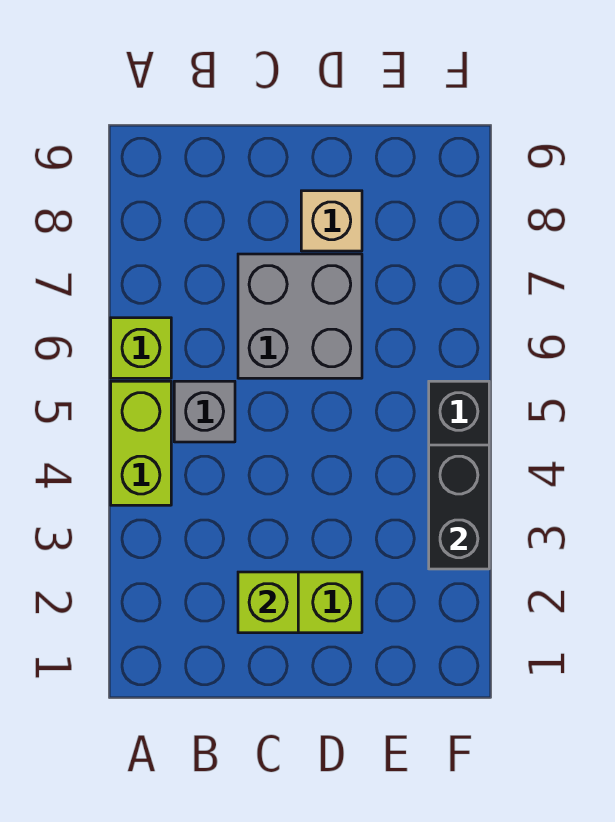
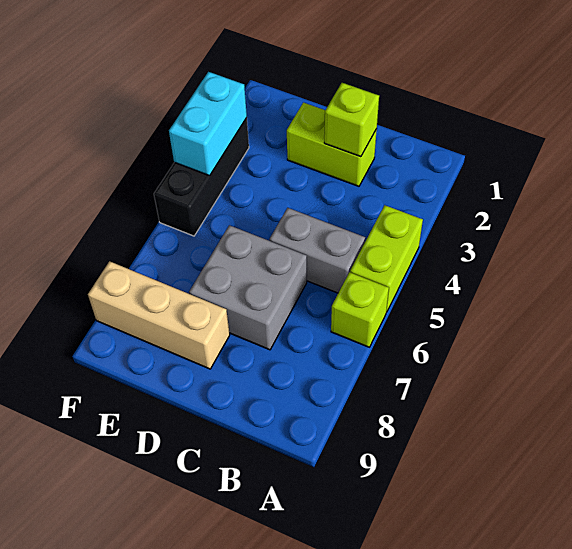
grey brick B5 level 1 -> grey brick B5:C5 level 1
tan brick D8 level 1 -> tan brick D8:F8 level 1
black brick F3:F4 level 2 -> cyan brick F3:F4 level 2

